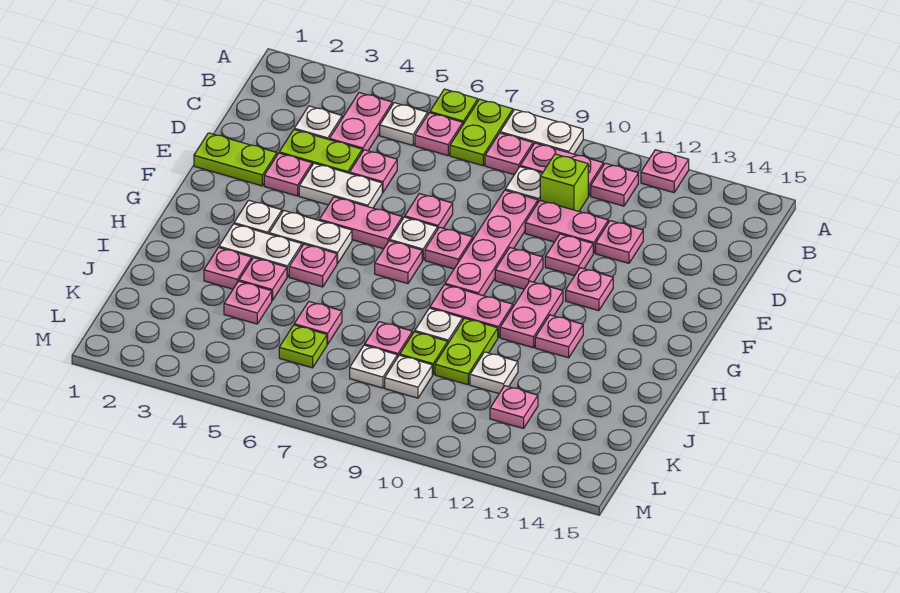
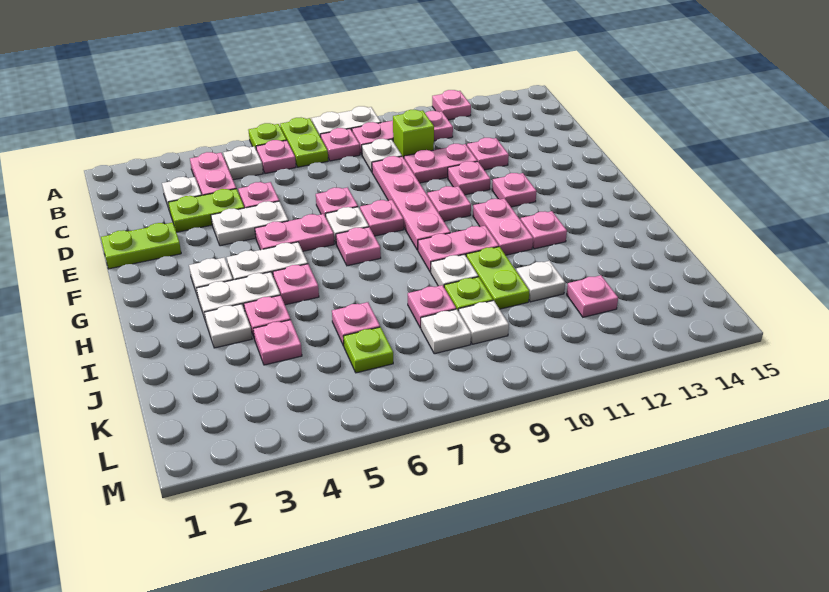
pink plate E3 level 1 -> none
pink plate I3 level 1 -> white plate I3 level 1

